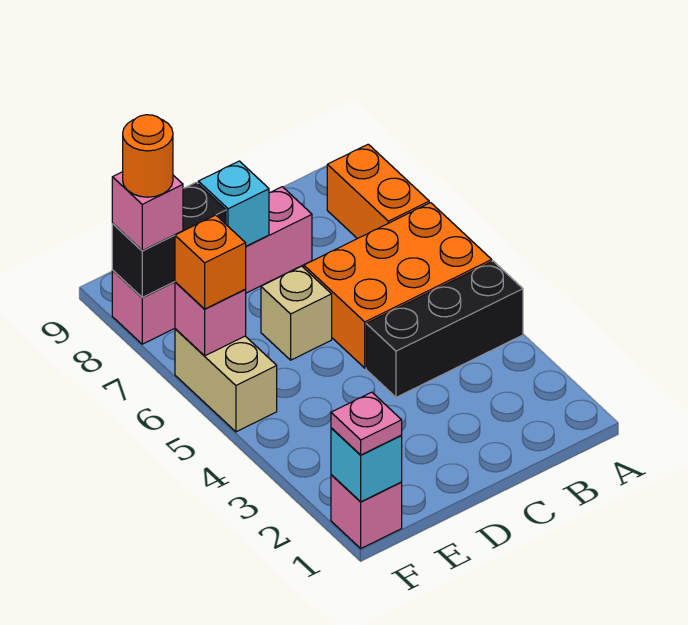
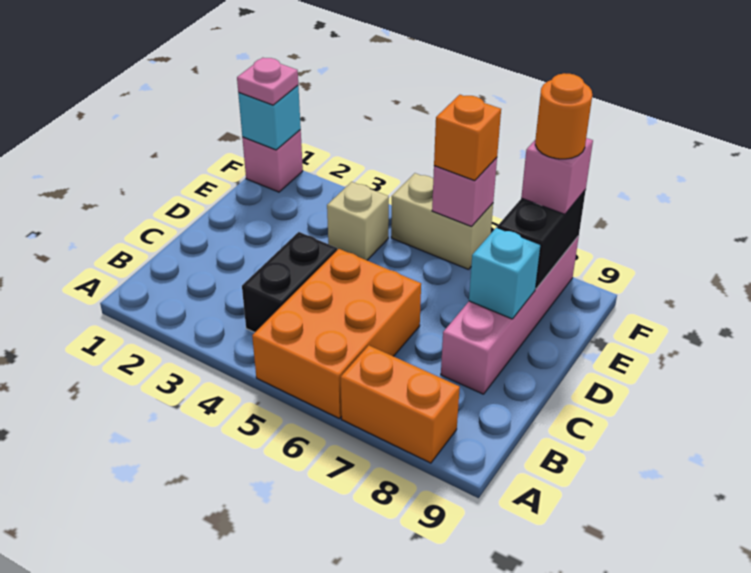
black brick A4:C4 level 1 -> black brick B4:C4 level 1
tan brick D6 level 1 -> tan brick E4 level 1

